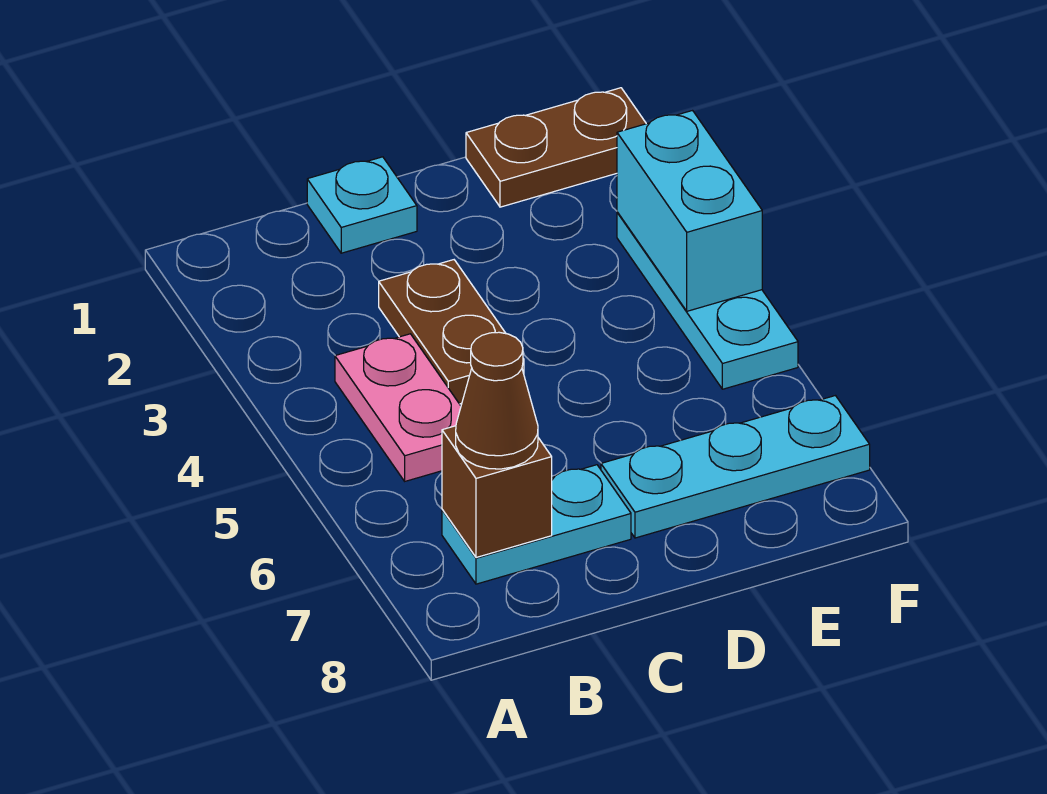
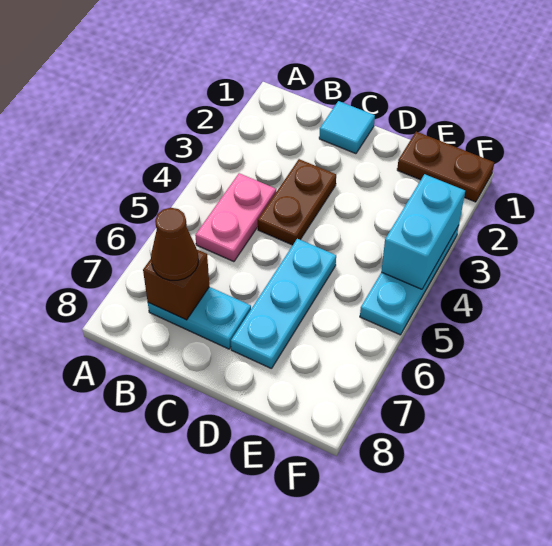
cyan plate C1 level 1 -> cyan tile C1 level 1
cyan plate D7:F7 level 1 -> cyan plate D5:D7 level 1

